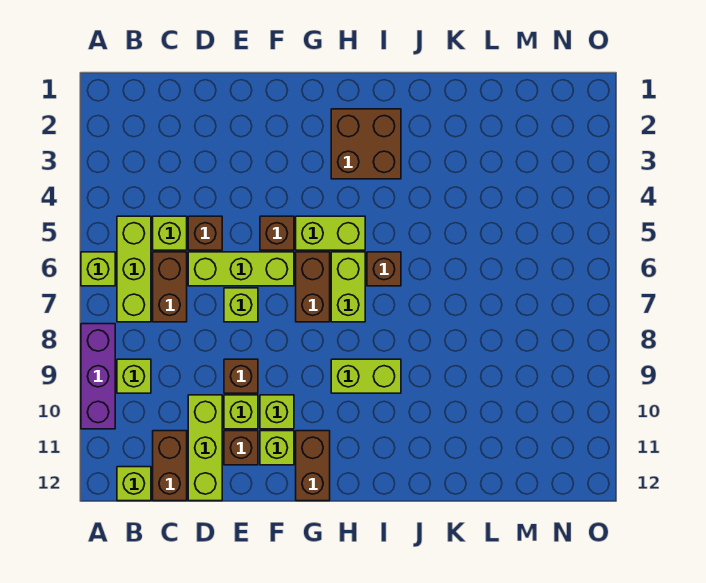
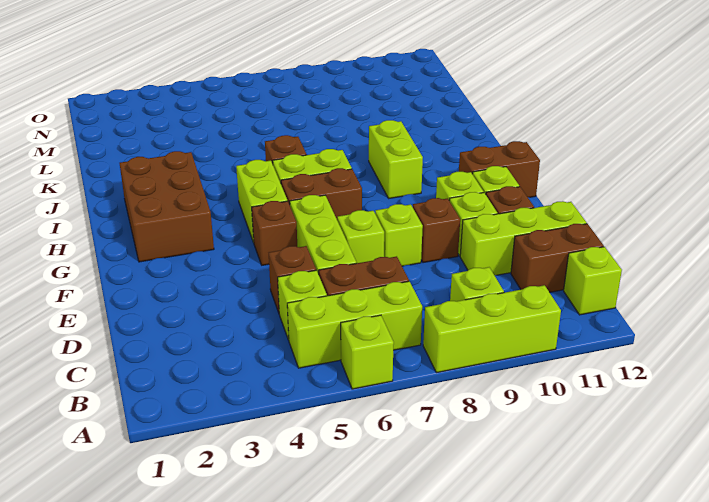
purple brick A8:A10 level 1 -> lime brick A8:A10 level 1
none -> lime brick E8 level 1
brown brick H2:I3 level 1 -> brown brick G2:I3 level 1

